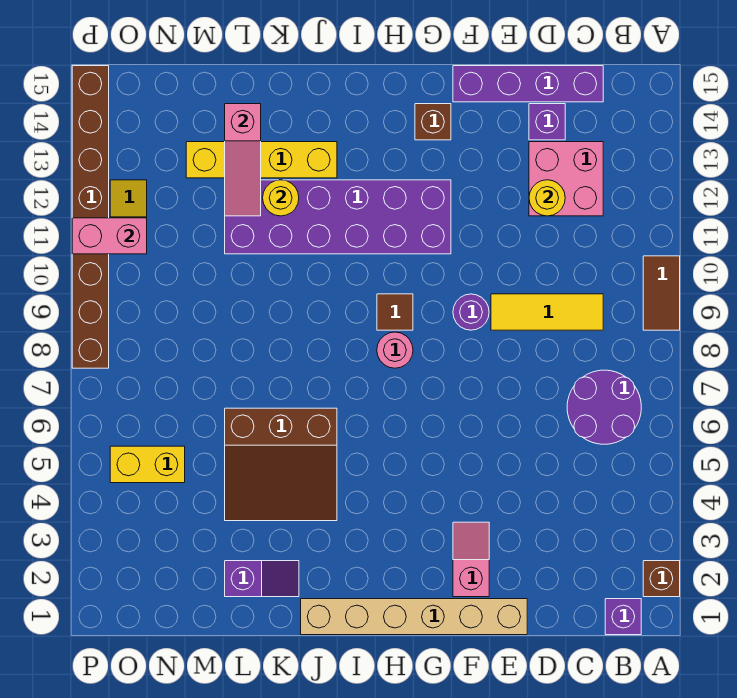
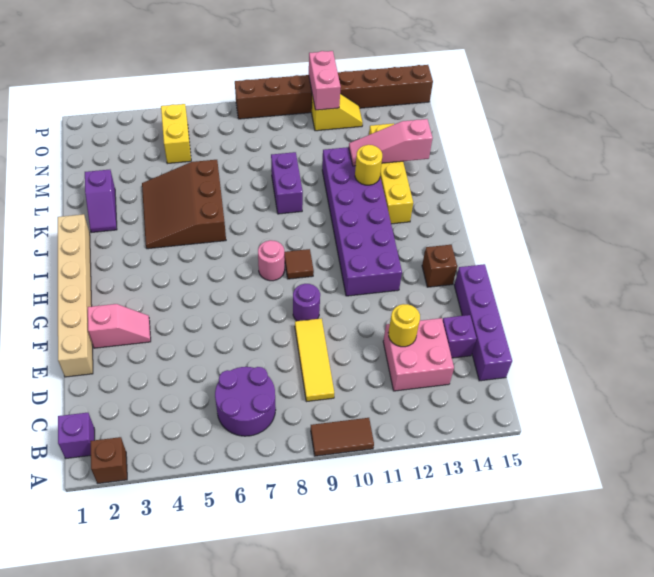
none -> purple brick K9:L9 level 1

